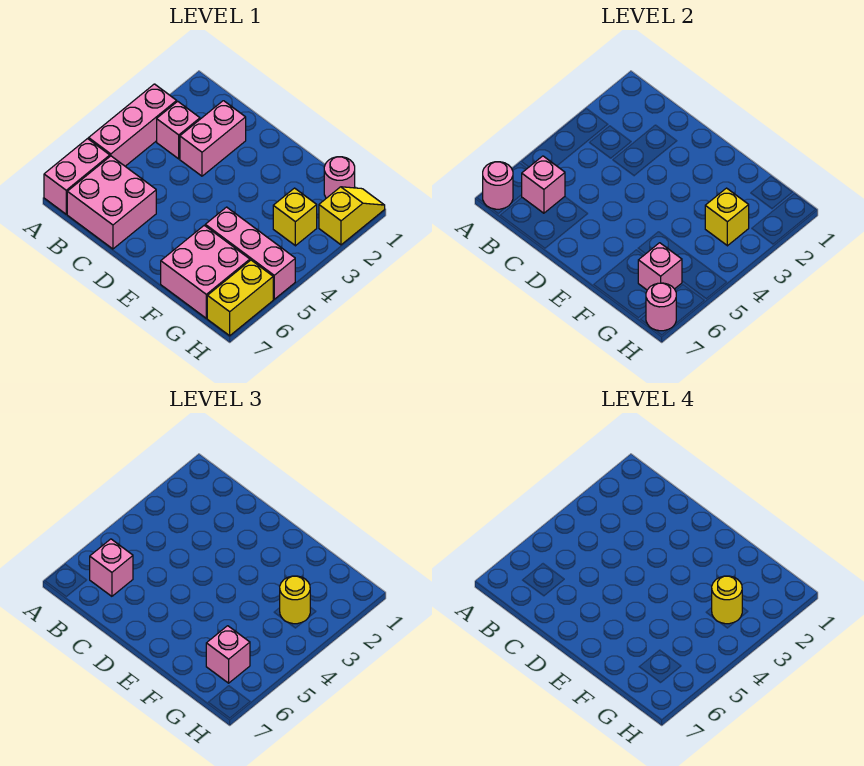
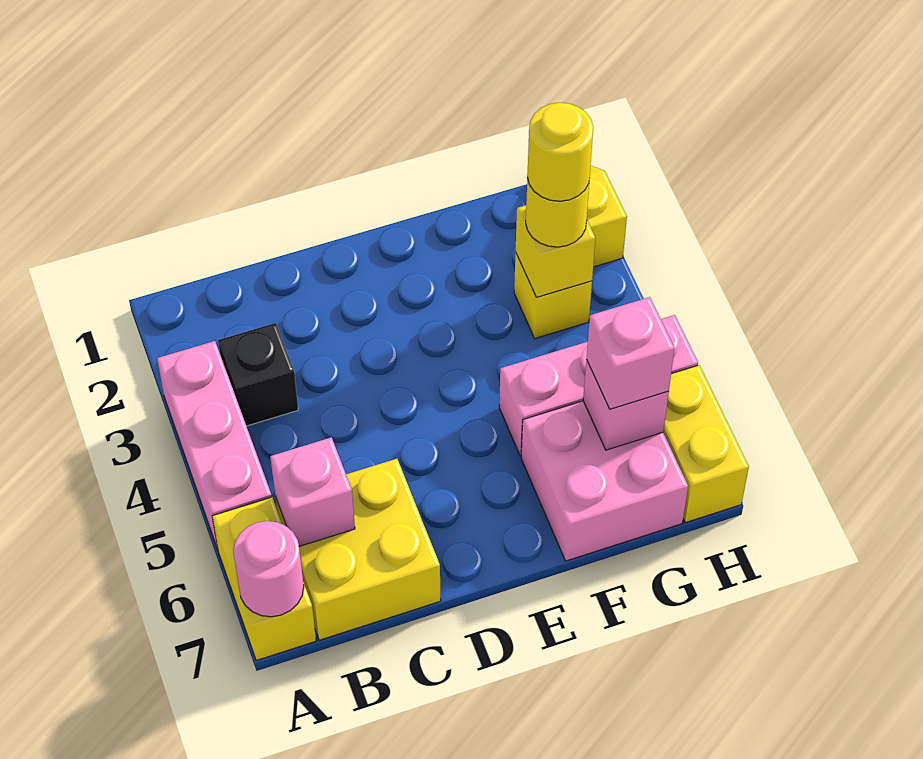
pink brick A6:A7 level 1 -> yellow brick A6:A7 level 1
pink brick B3 level 1 -> black brick B3 level 1
pink brick B6:C7 level 1 -> yellow brick B6:C7 level 1
pink brick B6 level 3 -> none
pink brick C2:C3 level 1 -> none
pink round brick G1 level 1 -> none
pink round brick H7 level 2 -> none

